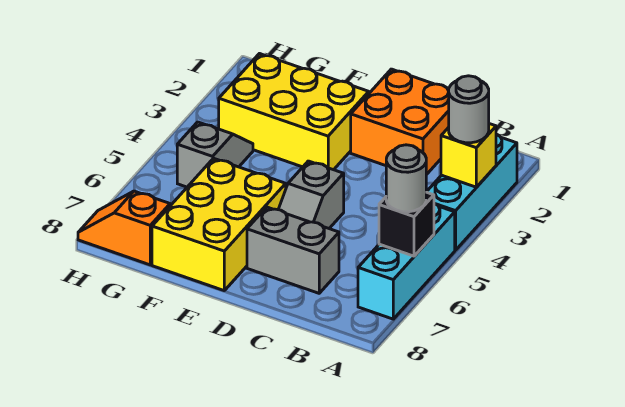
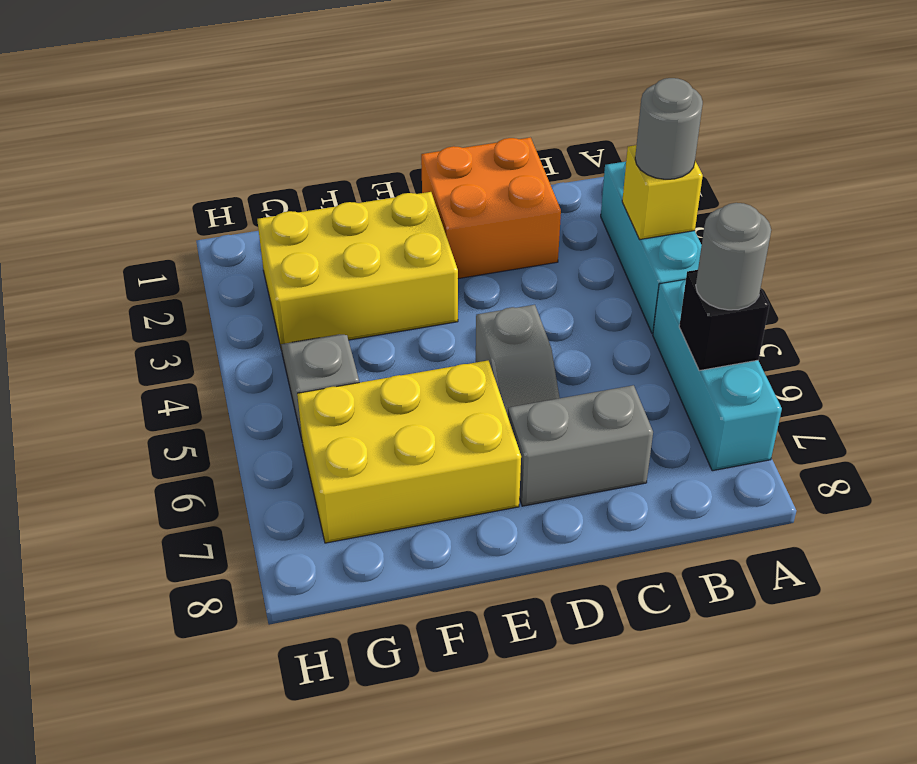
yellow brick E6:F8 level 1 -> yellow brick E6:G7 level 1
orange slope G8:H8 level 1 top G -> none

